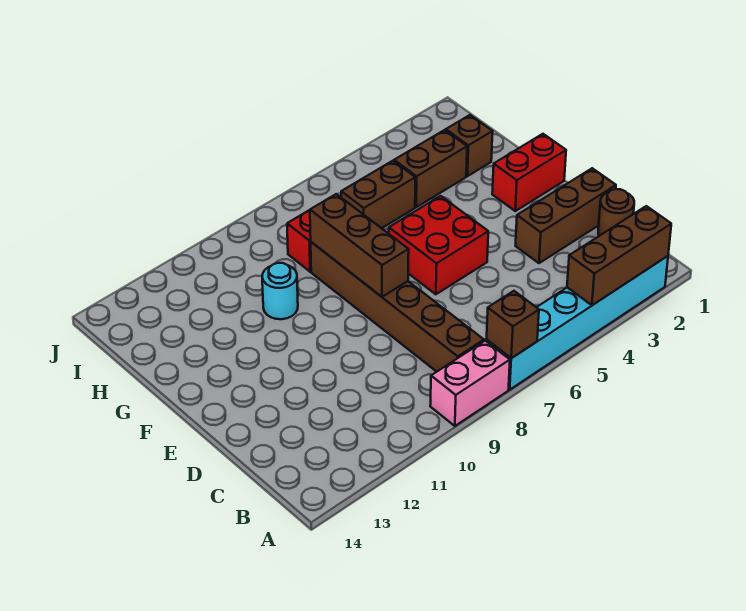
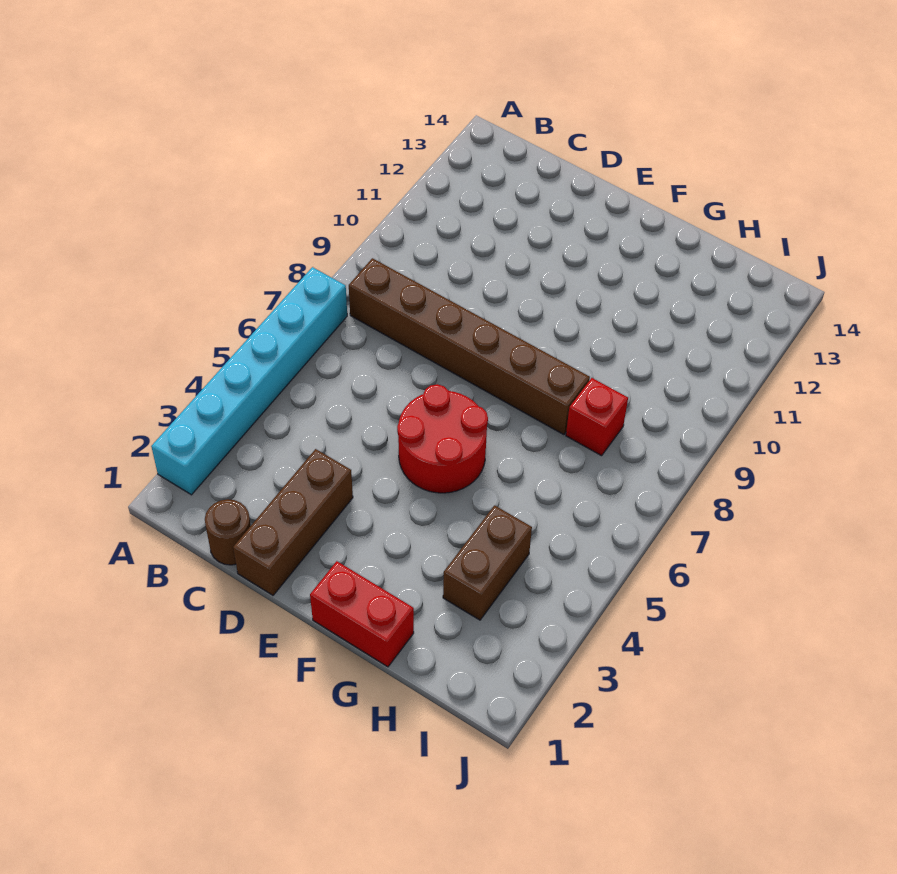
brown brick A2:A4 level 2 -> none
brown brick A7 level 2 -> none
pink brick A8:A9 level 1 -> none
red brick E5:F6 level 1 -> red round brick E5:F6 level 1
brown brick E8:G8 level 2 -> none
red brick F1:F2 level 1 -> red brick F1:G1 level 1
cyan round brick G10 level 1 -> none
brown brick H2 level 1 -> none
brown brick H5:H6 level 1 -> none

